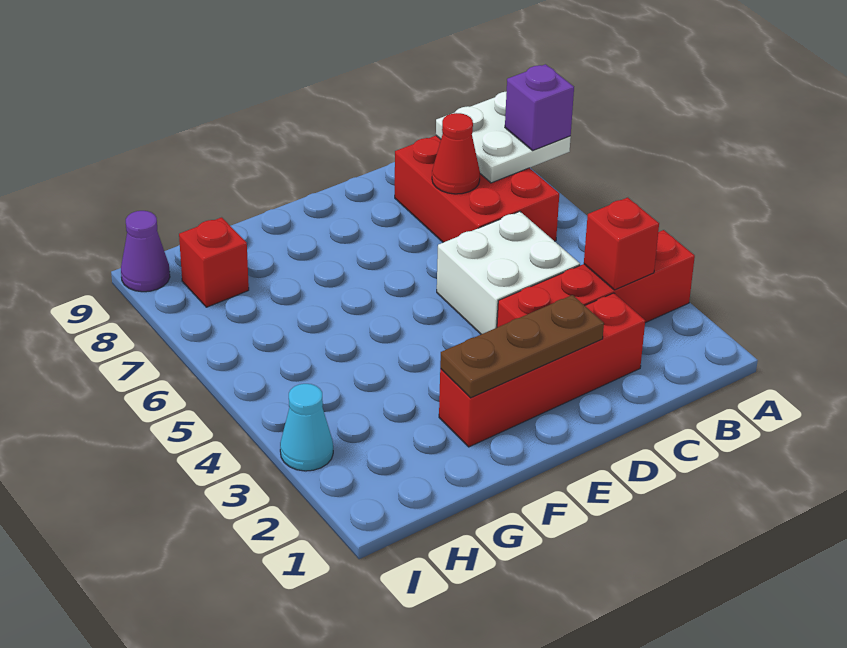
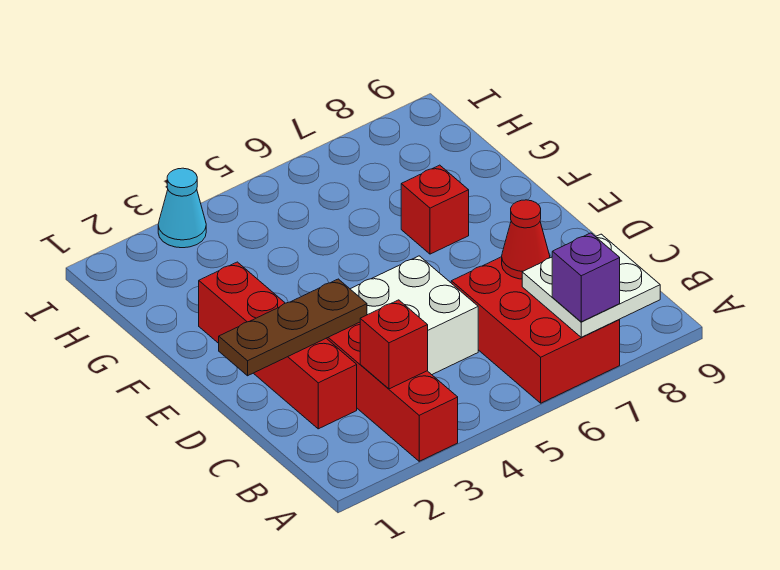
red brick B6:C8 level 1 -> red brick A6:C7 level 1
brown plate D2:F2 level 2 -> brown plate D1:D3 level 2
red brick H8 level 1 -> red brick F7 level 1
purple cone I9 level 1 -> none

